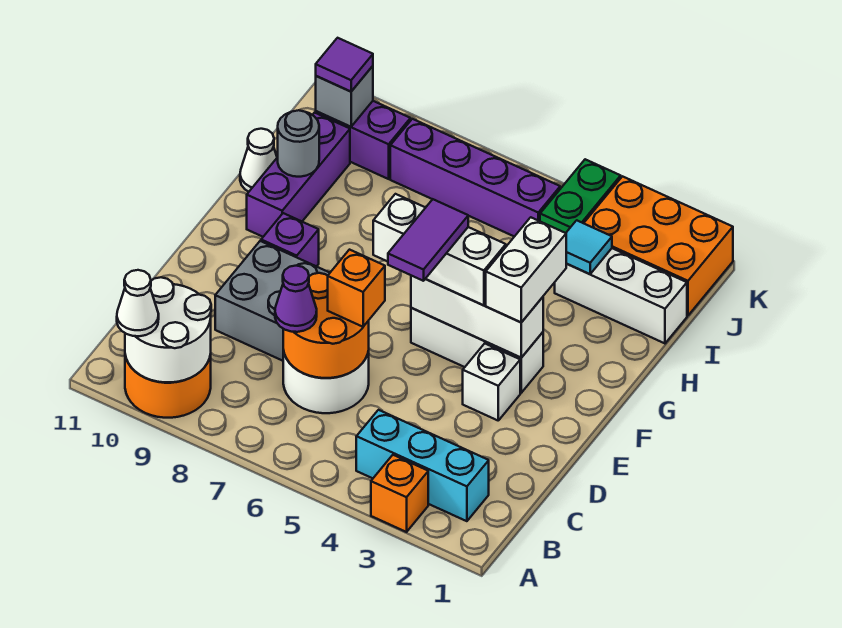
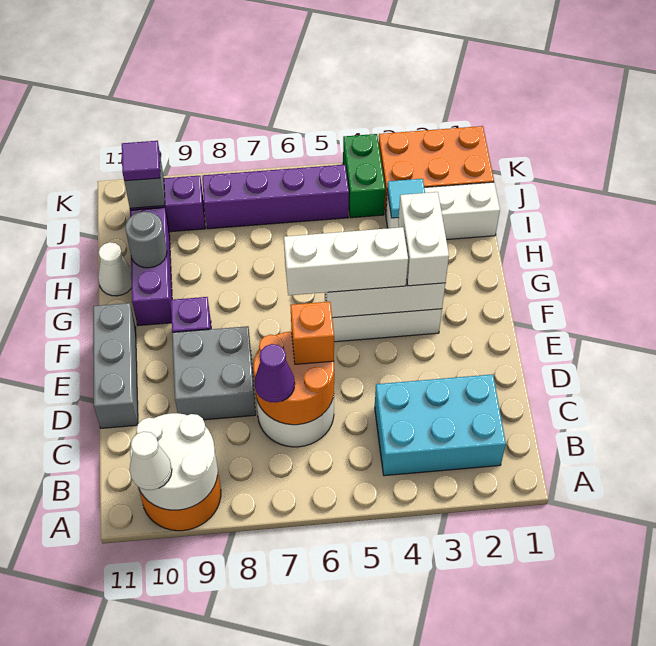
orange brick A3 level 1 -> none
cyan brick B2:B4 level 1 -> cyan brick B2:C4 level 1
none -> grey brick D11:F11 level 1
white brick E3 level 1 -> none
purple tile E5:F5 level 4 -> none

